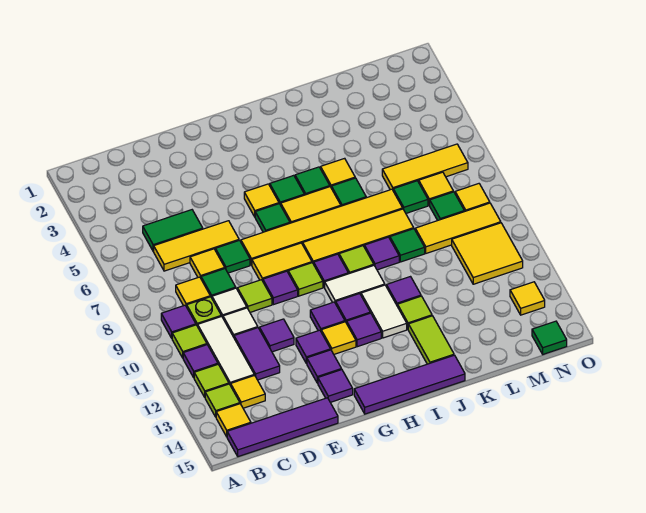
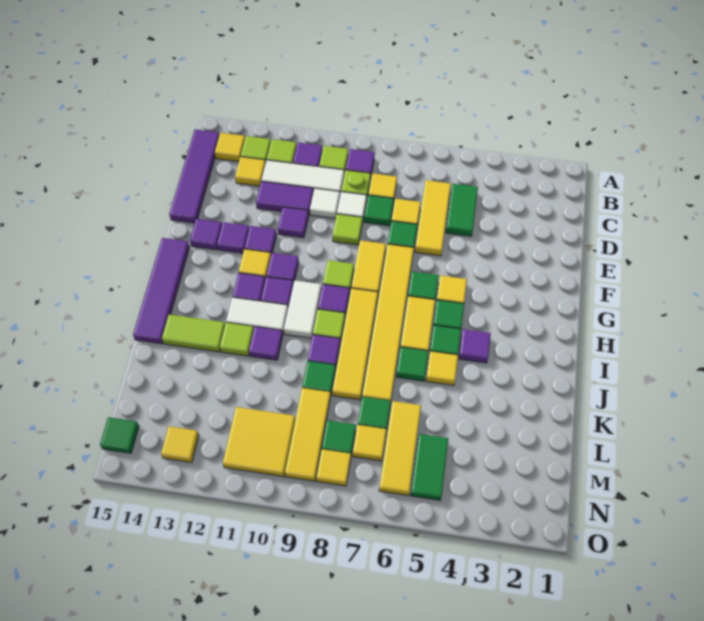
purple tile F9 level 1 -> purple tile I4 level 1
none -> green tile M5:N5 level 1

